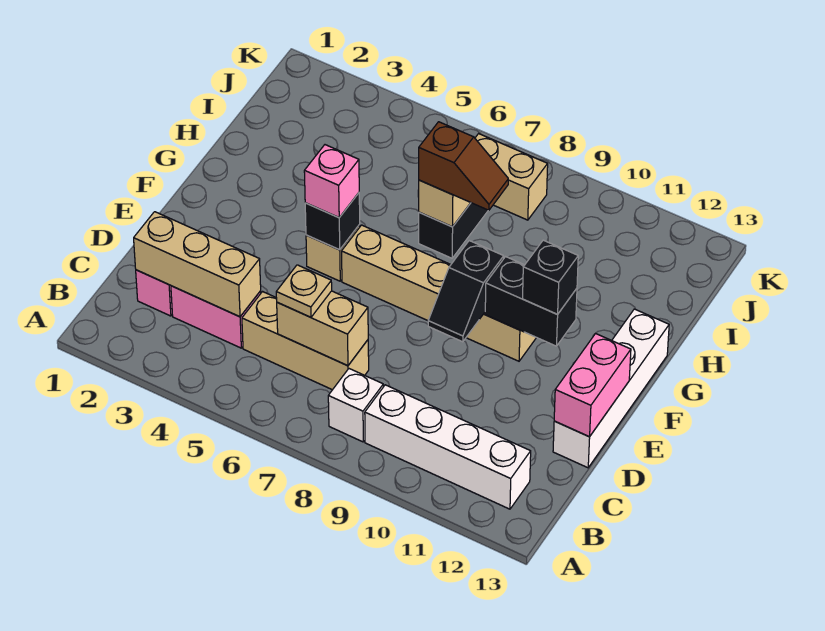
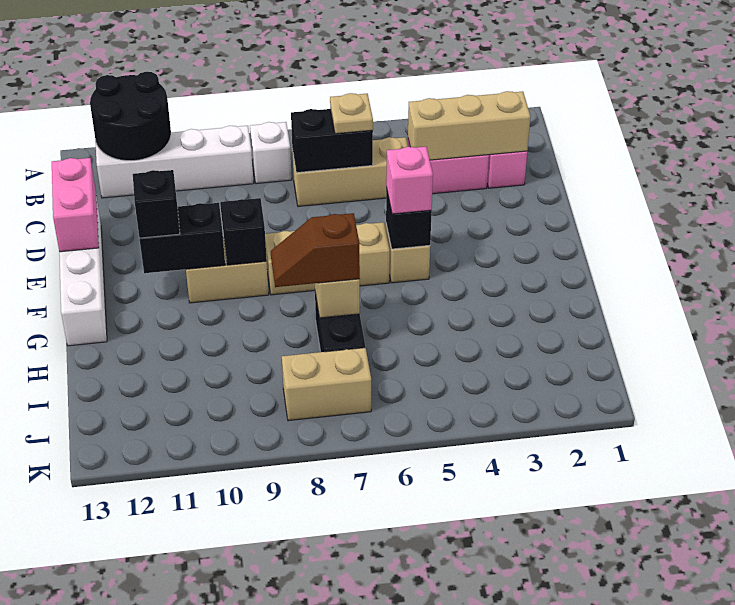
none -> black round brick A11:B12 level 2
tan brick C6:C7 level 2 -> black brick C6:C7 level 2

